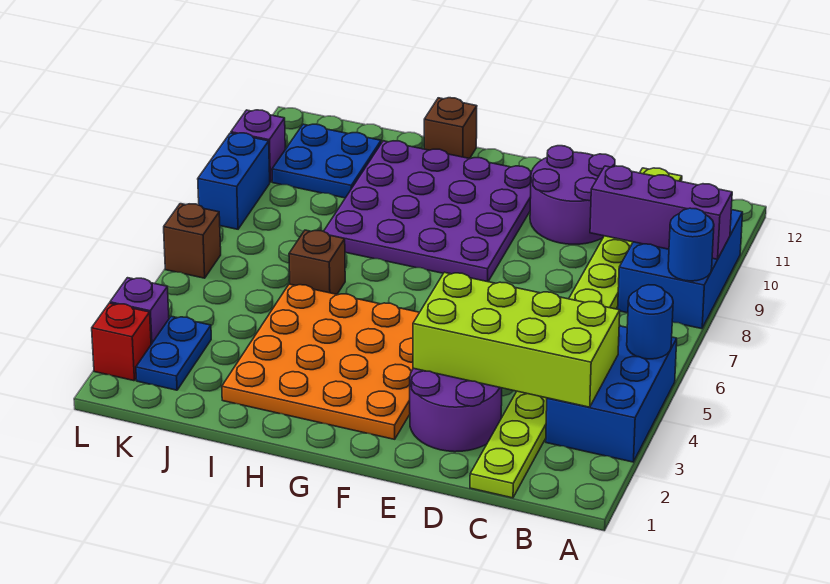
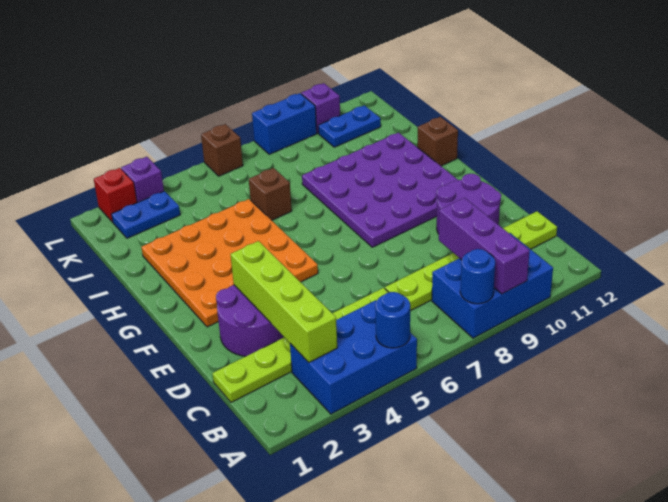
lime brick B3:E4 level 2 -> lime brick B3:E3 level 2
blue plate J10:K11 level 1 -> blue plate K10:K11 level 1

